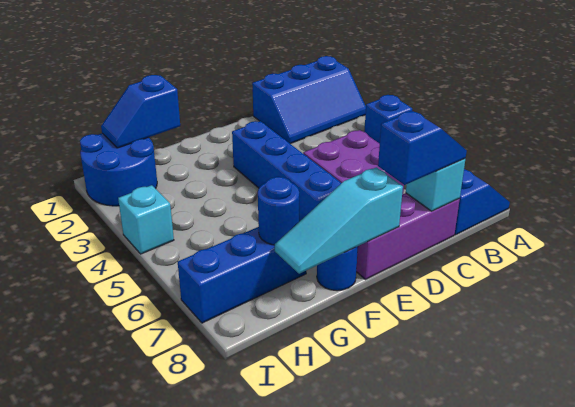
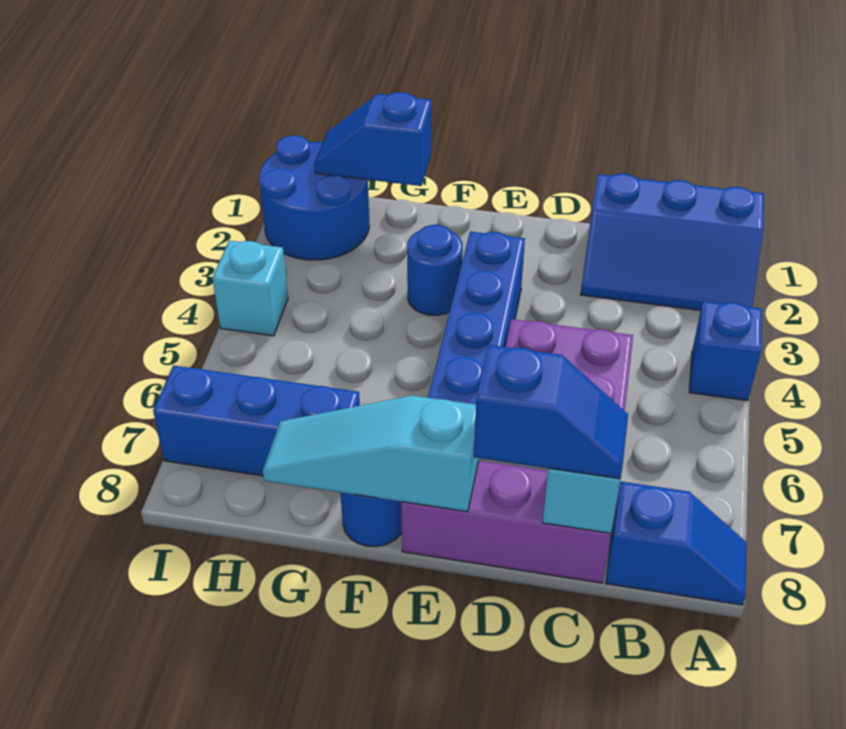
blue round brick G7 level 2 -> blue round brick F3 level 1

